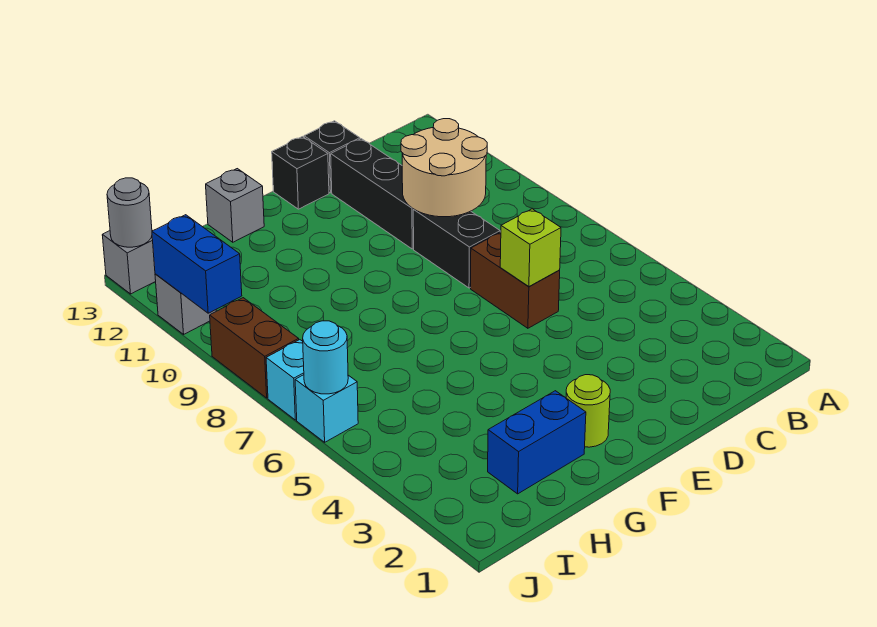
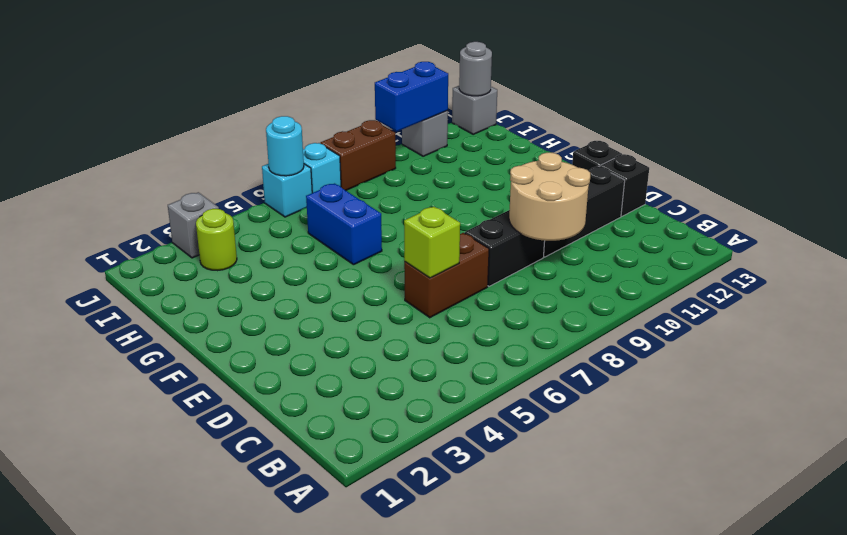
lime round brick F2 level 1 -> lime round brick I3 level 1
blue brick G2:H2 level 1 -> blue brick G6:H6 level 1
grey brick G13 level 1 -> grey brick J3 level 1

